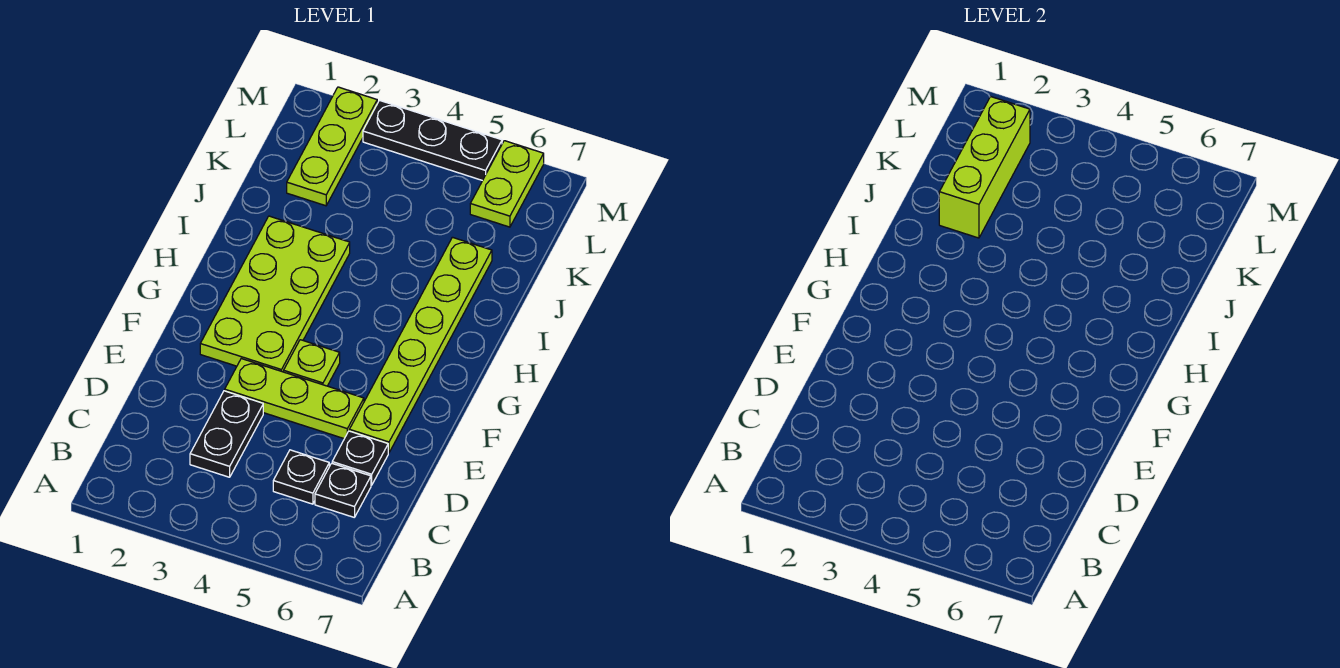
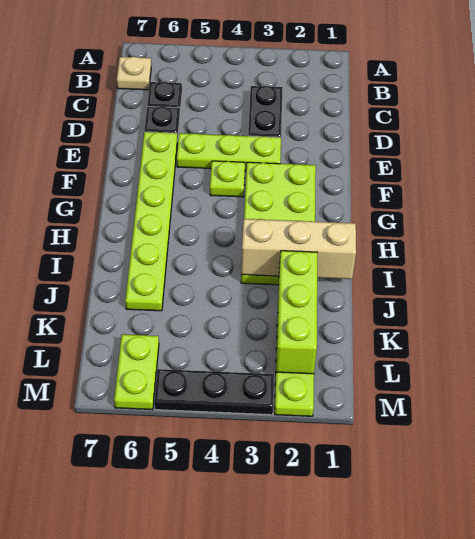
none -> tan plate B7 level 1
black plate C5 level 1 -> none
none -> tan brick I1:I3 level 2

